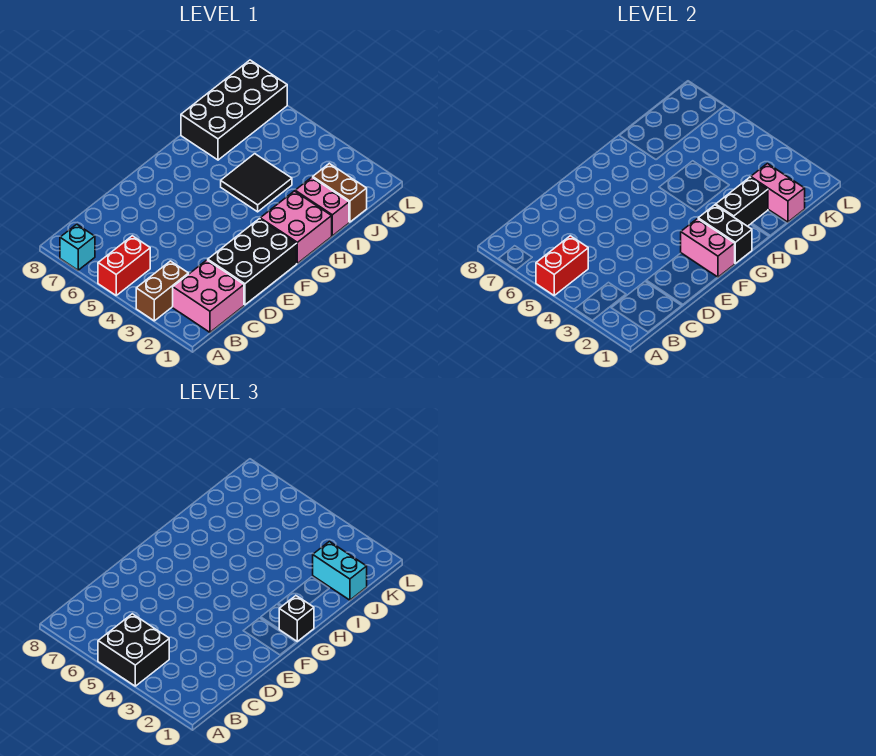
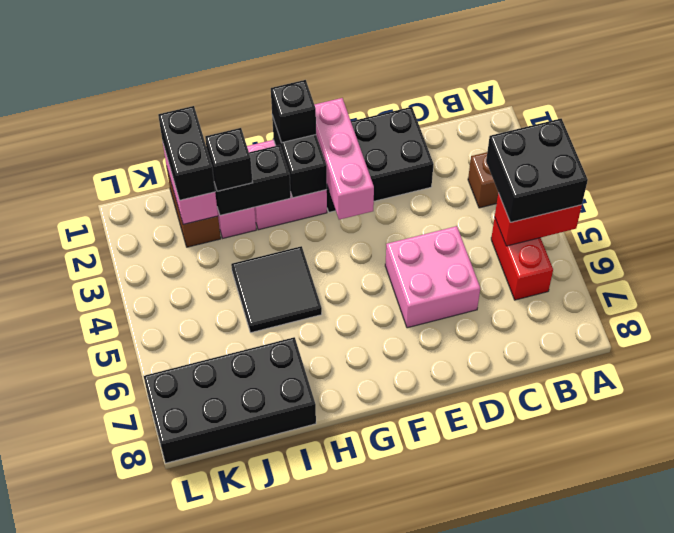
red brick A5:B5 level 1 -> red brick B5:B6 level 1
cyan brick A7 level 1 -> none
pink brick B1:C2 level 1 -> pink brick D5:E6 level 1
pink brick F1:F2 level 2 -> pink brick F1:F3 level 2
none -> black brick I2 level 3
cyan brick J1:J2 level 3 -> black brick J1:J2 level 3

